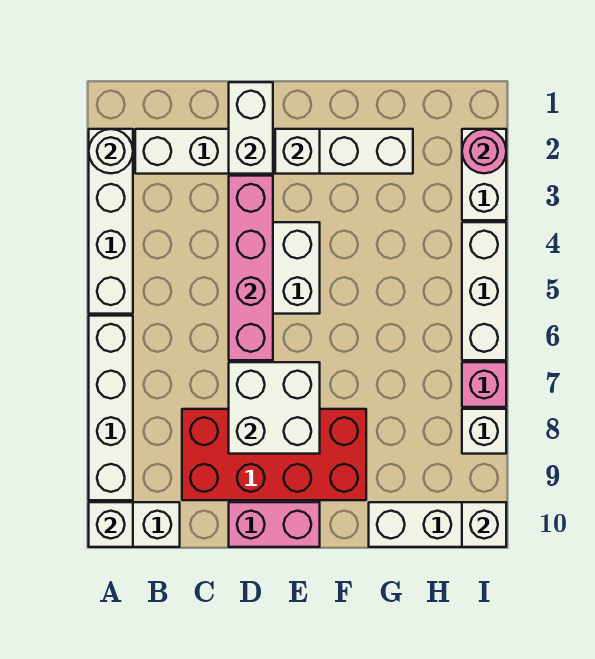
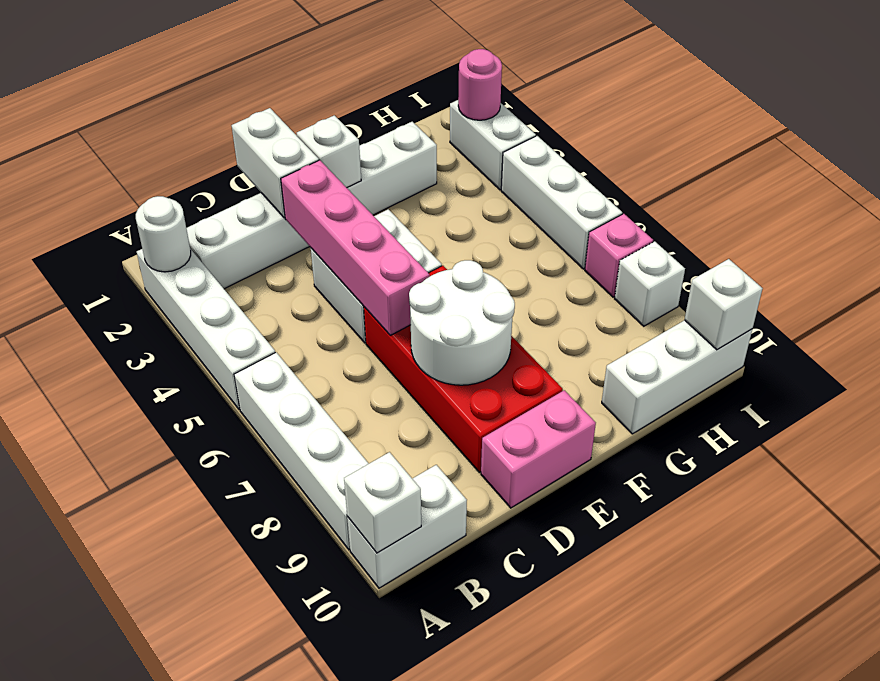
red brick C8:F9 level 1 -> red brick D6:E9 level 1
white brick D7:E8 level 2 -> white round brick D7:E8 level 2

